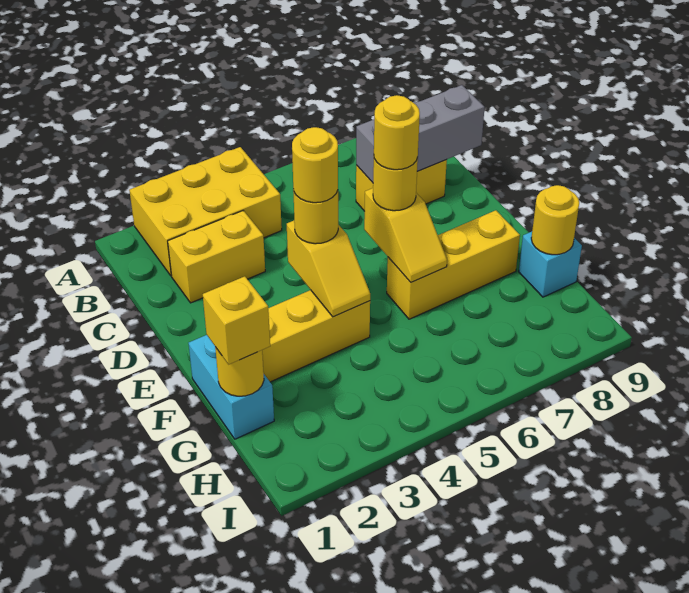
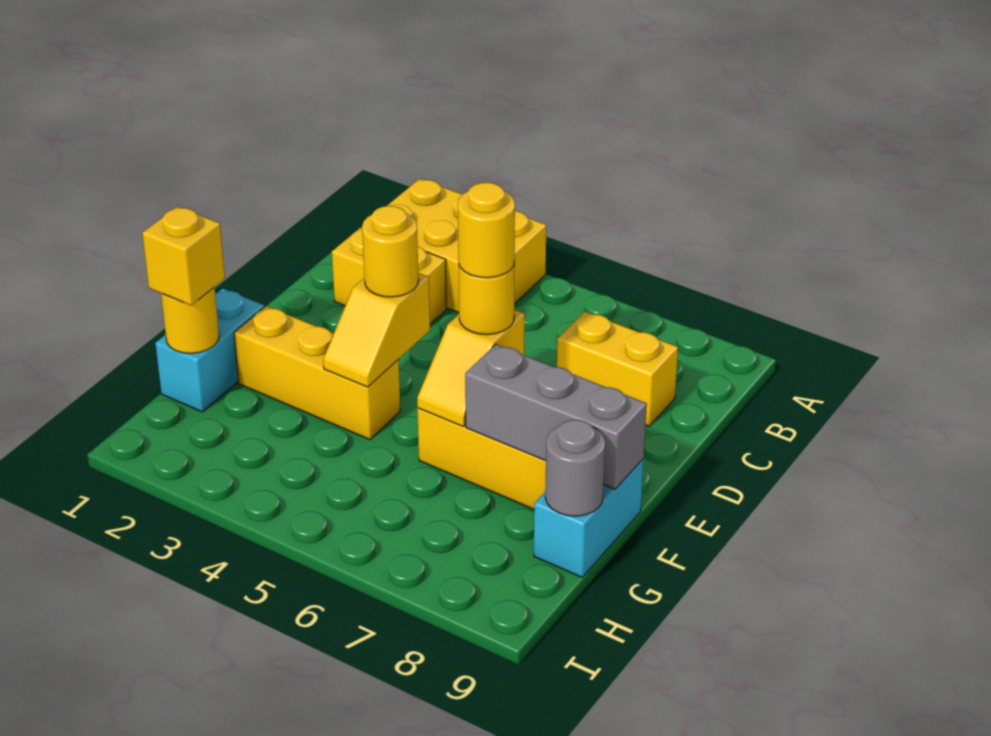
grey brick C7:C9 level 2 -> grey brick F7:F9 level 2
yellow round brick E4 level 4 -> none
cyan brick G9 level 1 -> cyan brick F9:G9 level 1
yellow round brick G9 level 2 -> grey round brick G9 level 2

